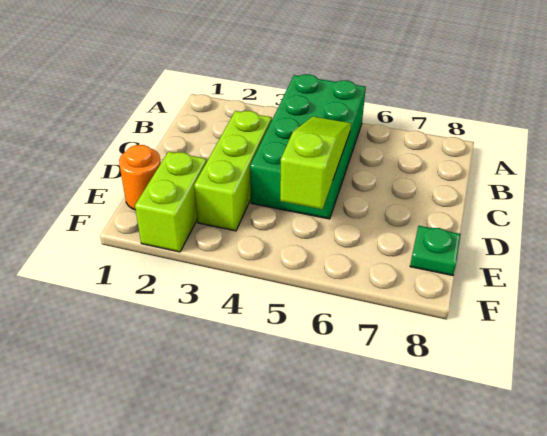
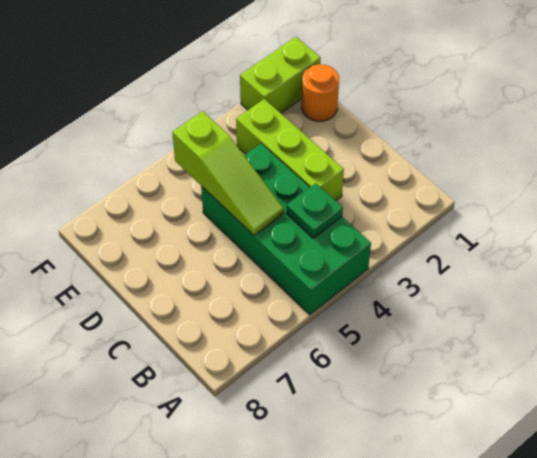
lime brick E2:F2 level 1 -> lime brick F1:F2 level 1
green plate E8 level 1 -> green plate B4 level 2

